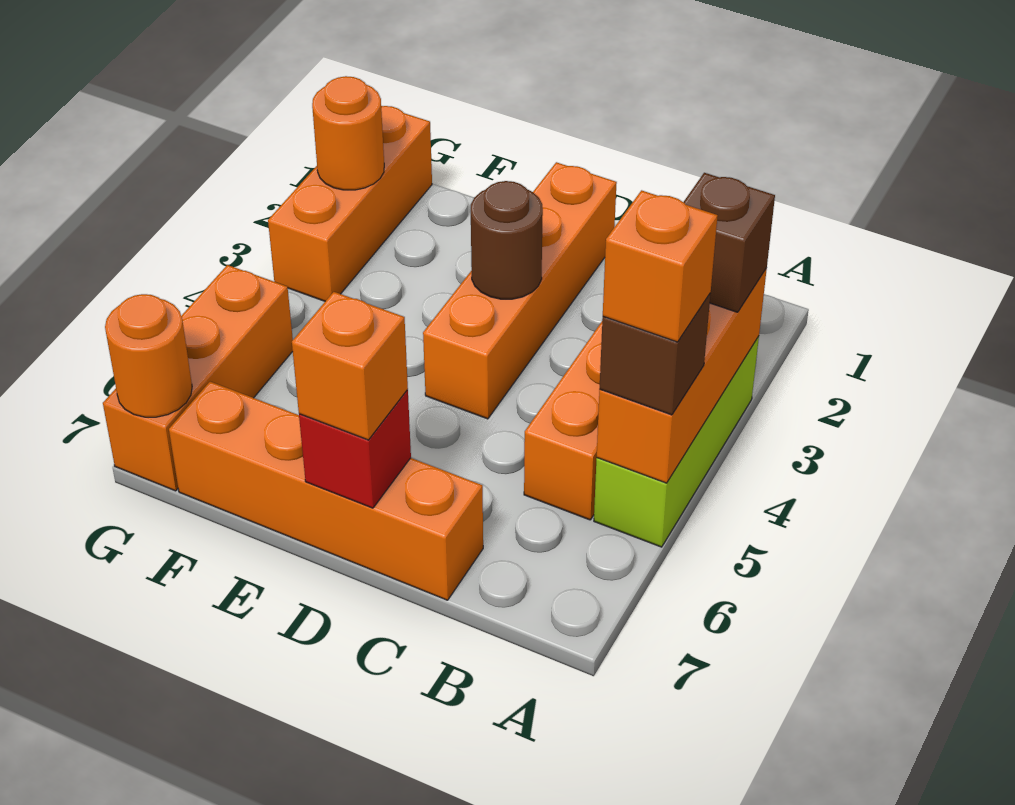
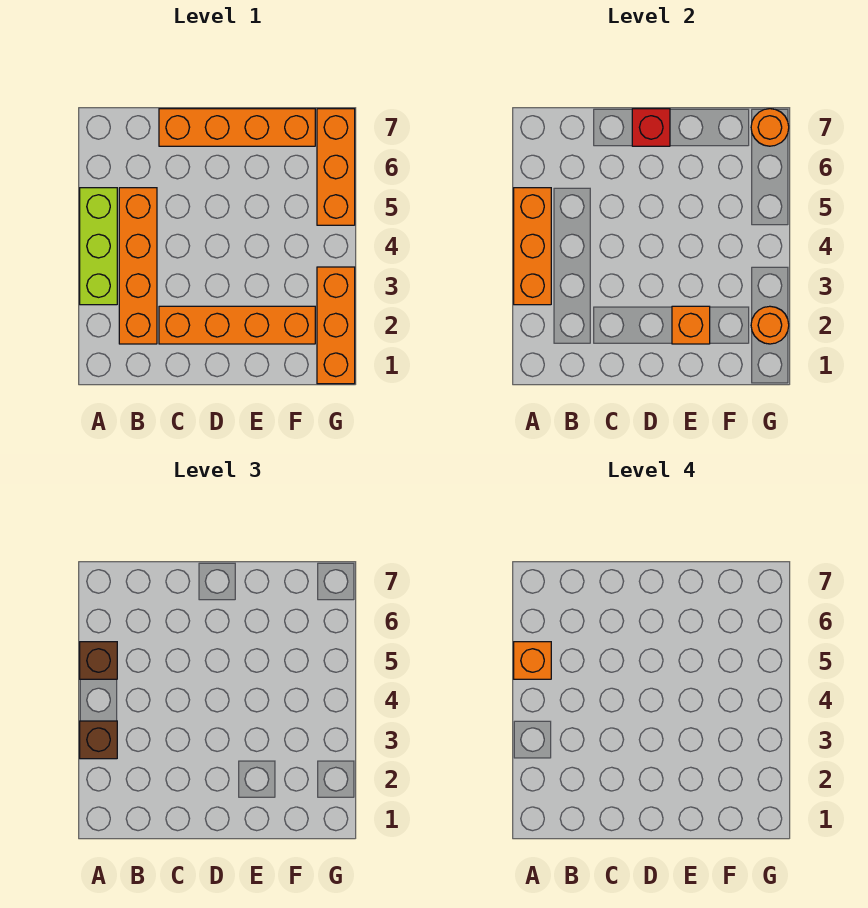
orange brick D1:D4 level 1 -> orange brick C2:F2 level 1
brown round brick D3 level 2 -> none
orange brick D7 level 3 -> orange brick E2 level 2

